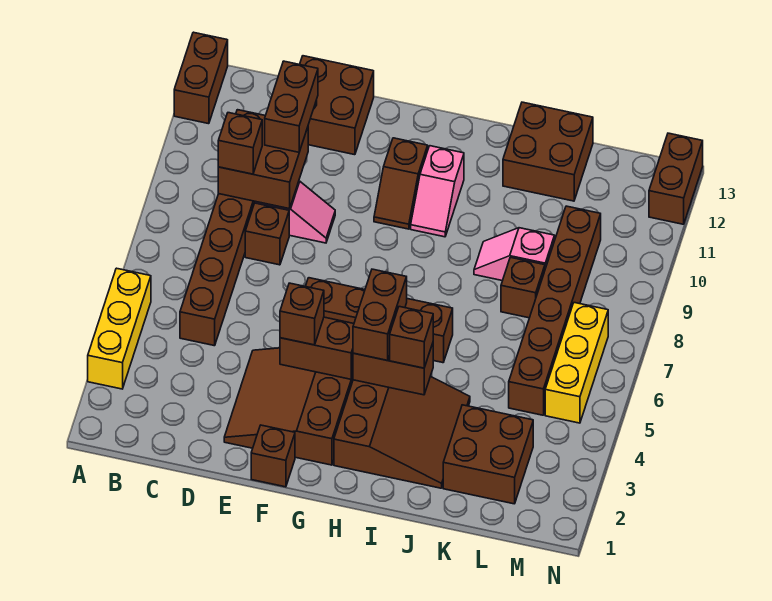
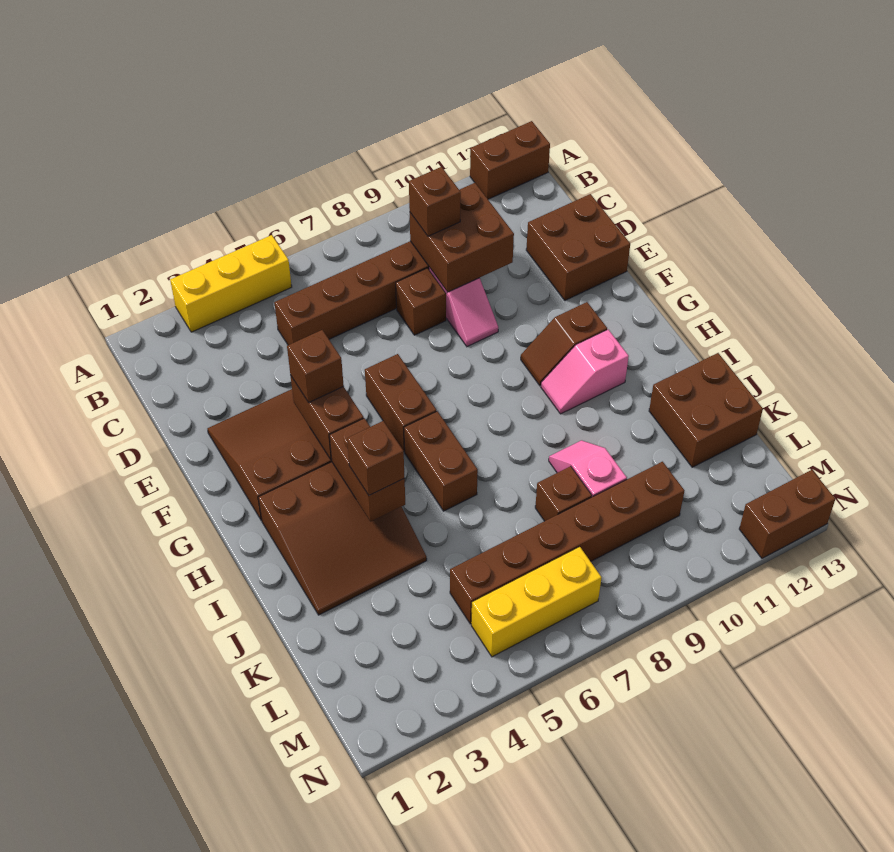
brown brick D10:D11 level 3 -> none
brown brick F1 level 1 -> none
brown brick H4:H5 level 3 -> none
brown brick K2:L3 level 1 -> none

